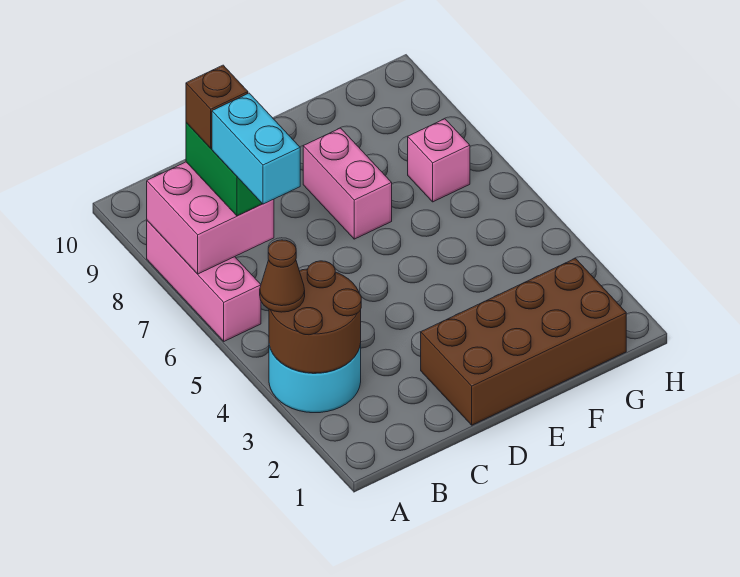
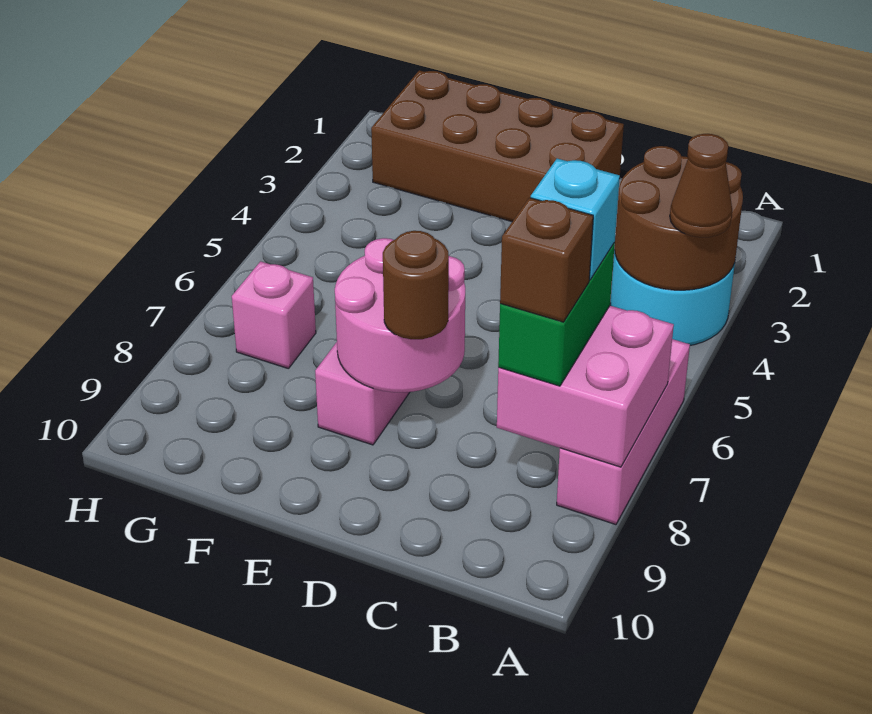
cyan brick B6:B7 level 4 -> cyan brick B7 level 4
none -> pink round brick D7:E8 level 2
none -> brown round brick D8 level 3

